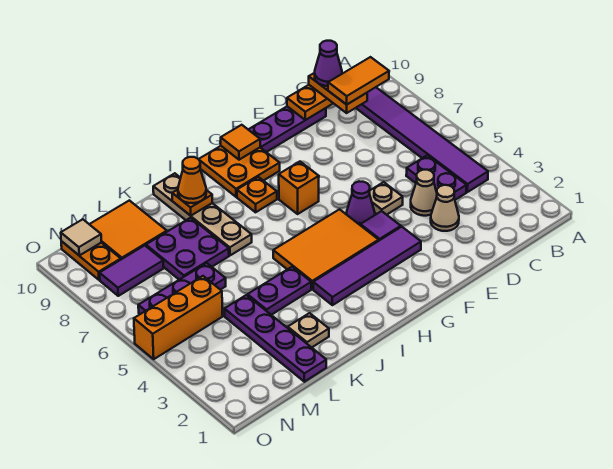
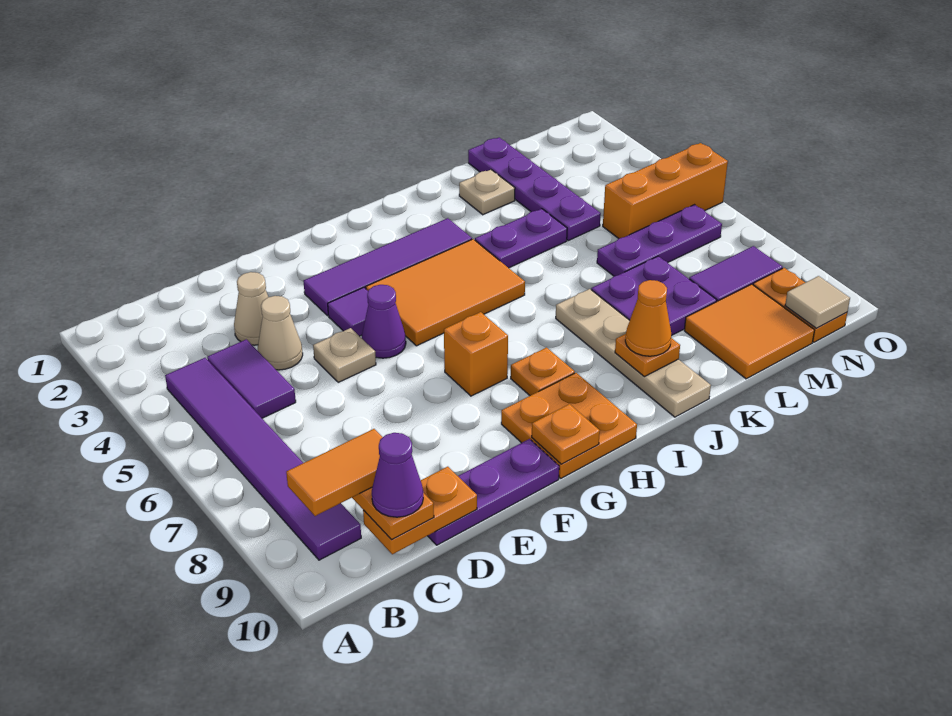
purple plate C4:C5 level 1 -> purple tile C4:C5 level 1
orange tile G10 level 2 -> orange plate G10 level 2

